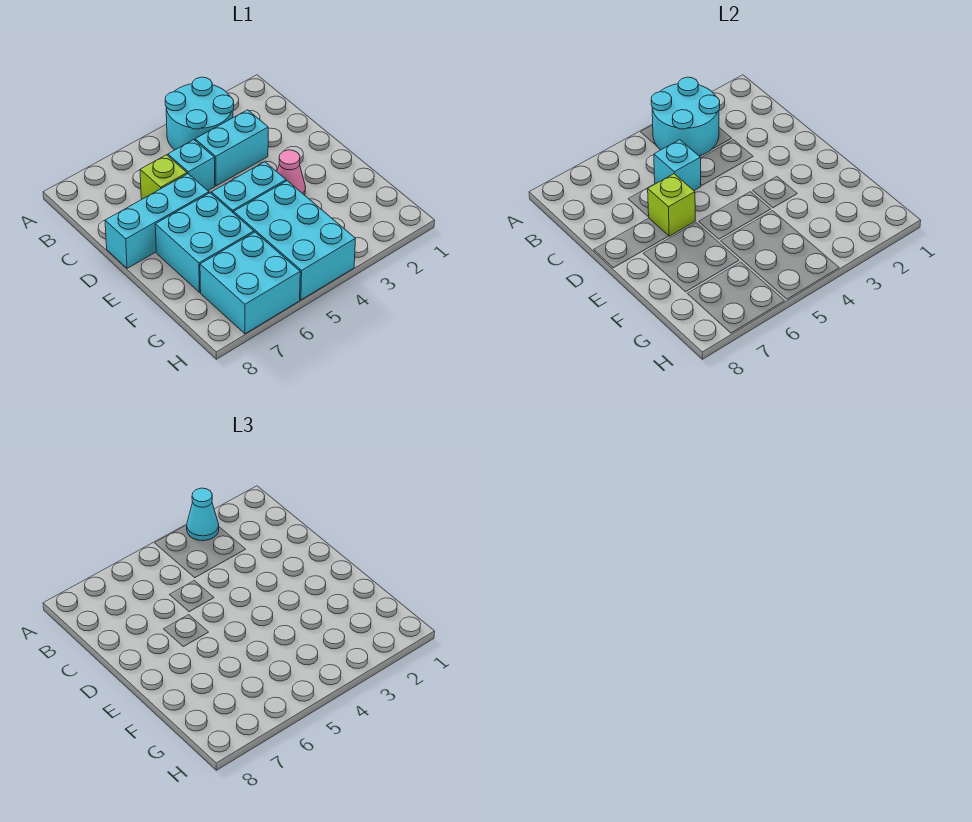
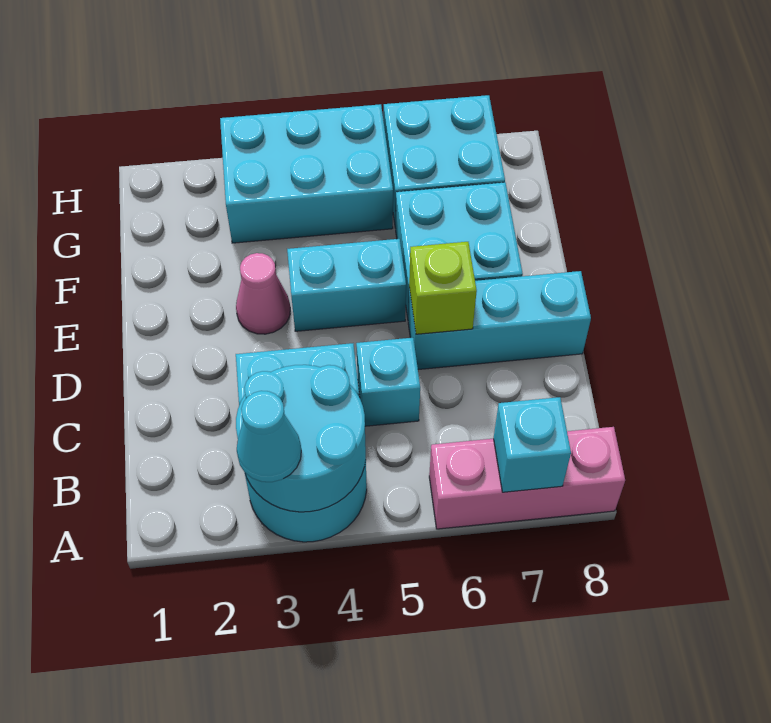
none -> pink brick A6:A8 level 1
cyan brick C5 level 2 -> cyan brick A7 level 2
lime brick C6 level 1 -> none
cyan brick F4:H5 level 1 -> cyan brick G3:H5 level 1

